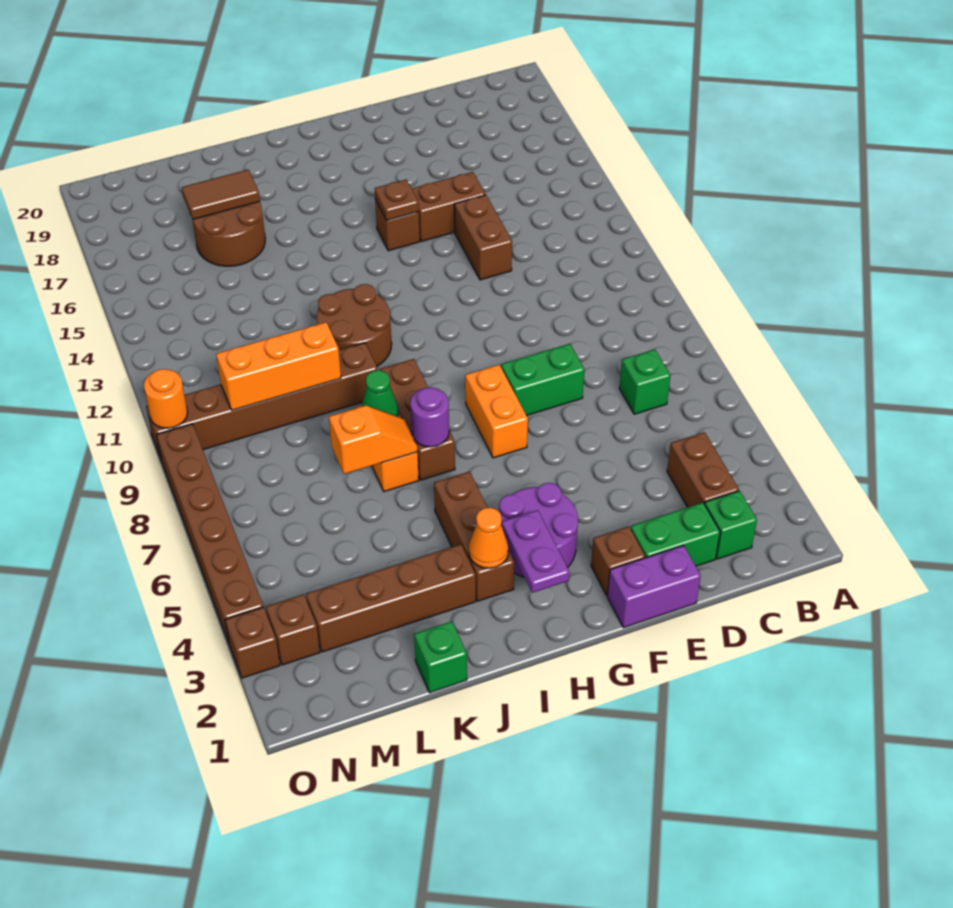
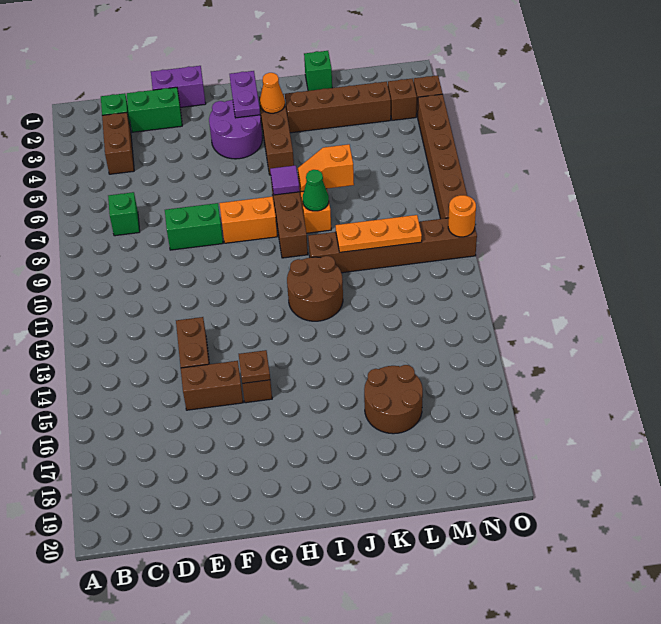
brown brick F2 level 1 -> none
orange brick G7:G8 level 1 -> orange brick G8:H8 level 1
purple round brick I7 level 2 -> purple tile I7 level 2
orange brick K10:M10 level 2 -> orange plate K10:M10 level 2
brown tile K17:L17 level 2 -> none

